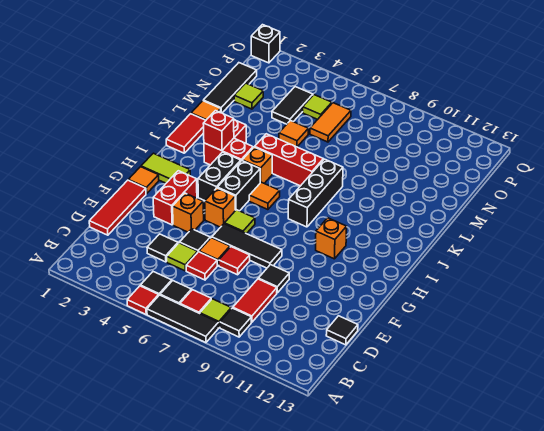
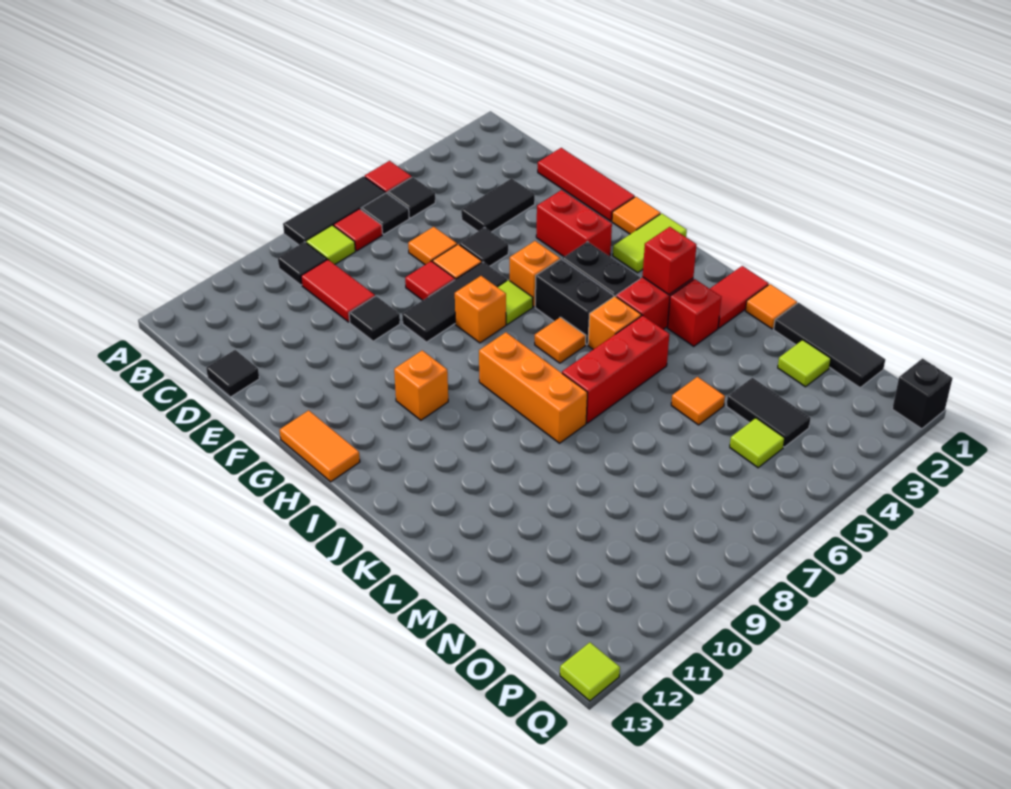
black tile D4 level 1 -> black tile D3:D4 level 1
lime tile D5 level 1 -> lime tile Q13 level 1
red tile D6 level 1 -> orange tile D6 level 1
orange brick F4 level 1 -> orange brick G7 level 1
black brick I8:K8 level 1 -> orange brick I8:K8 level 1
red tile J1:K1 level 1 -> red tile K1:K2 level 1
orange tile N6:O6 level 1 -> orange tile G13:H13 level 1

